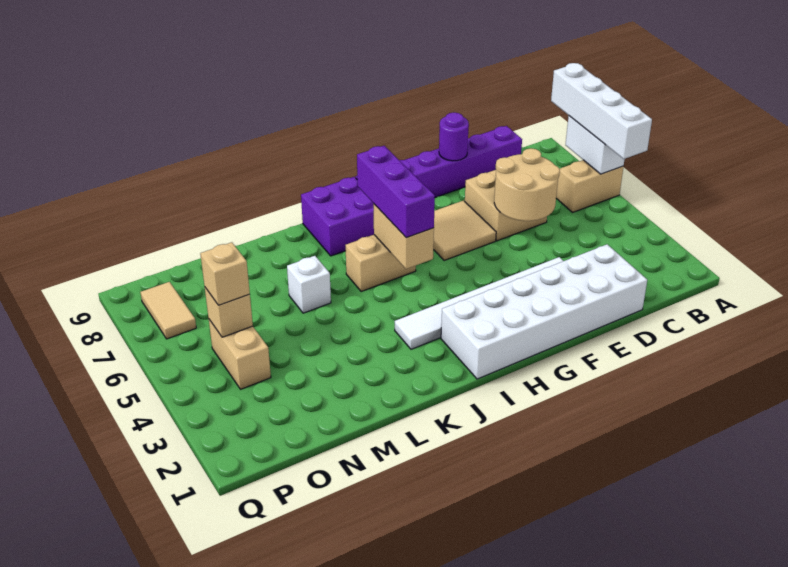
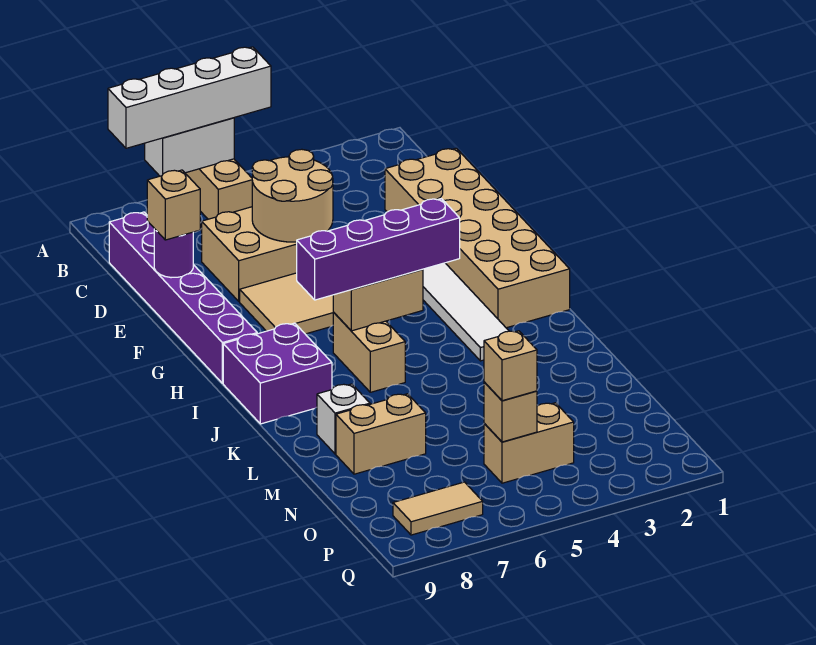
white brick D1:I2 level 1 -> tan brick D1:I2 level 1
none -> tan brick E9 level 3
purple brick I5:I7 level 3 -> purple brick I4:I7 level 3
white brick L6 level 1 -> white brick L8 level 1
none -> tan brick M7:M8 level 1

